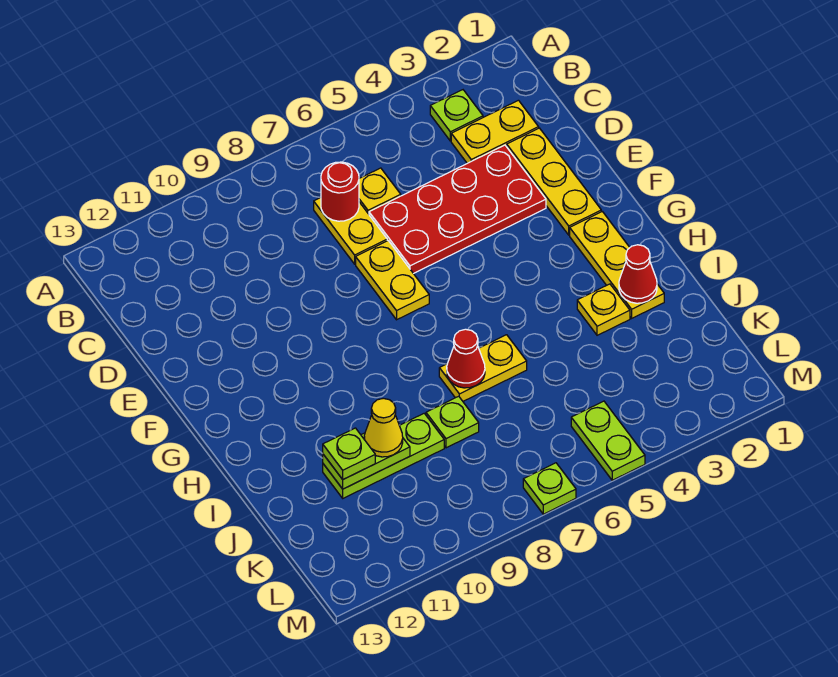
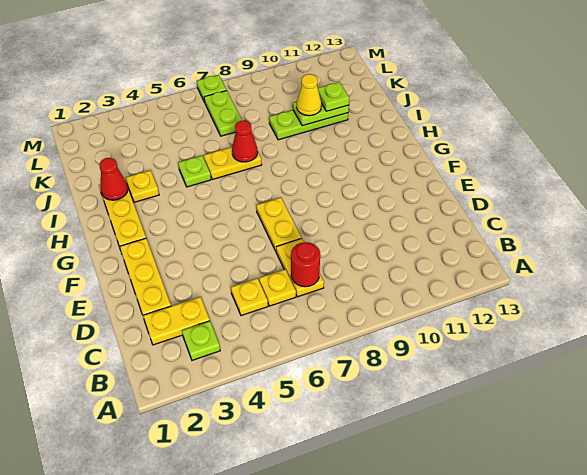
none -> yellow plate C5 level 1
red plate D3:E6 level 1 -> none
lime plate J8 level 1 -> lime plate I5 level 1
lime plate L5:M5 level 1 -> lime plate K7:L7 level 1

